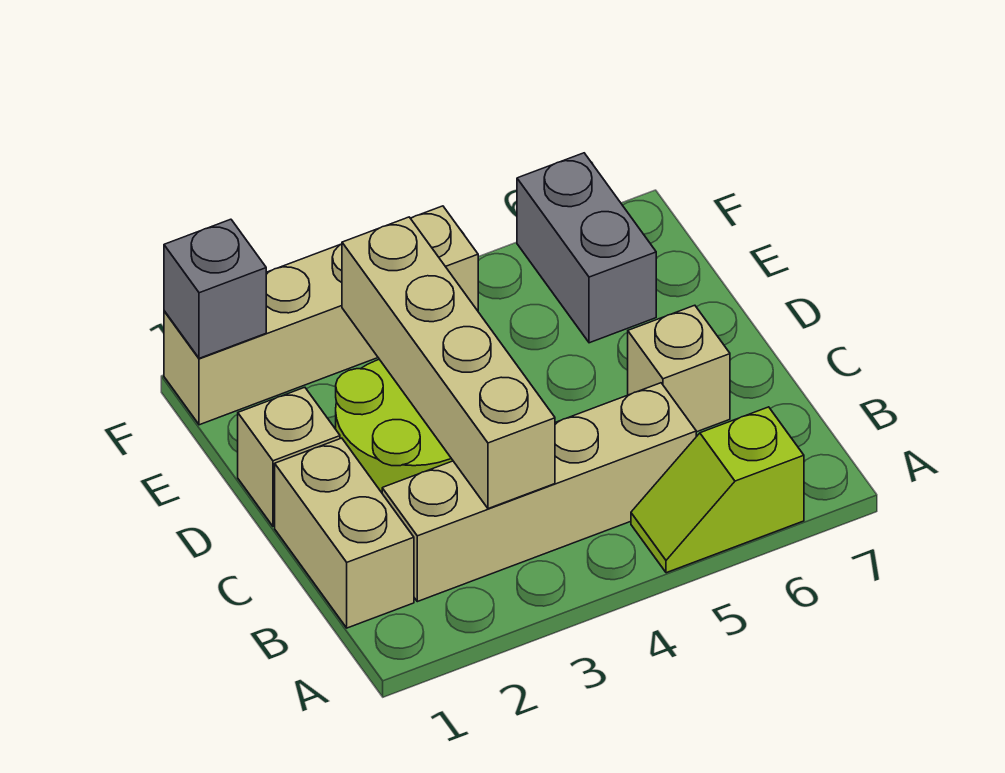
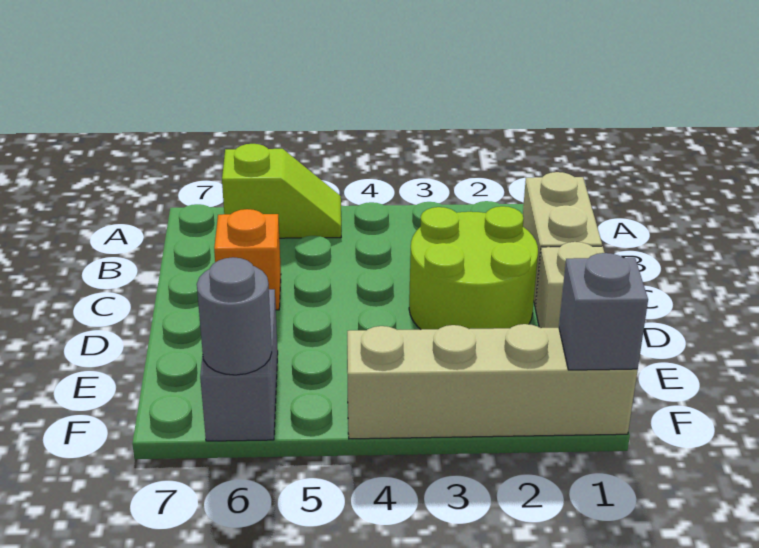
tan brick B2:B5 level 1 -> none
tan brick B3:E3 level 2 -> none
tan brick C6 level 1 -> orange brick C6 level 1
none -> grey round brick F6 level 2

